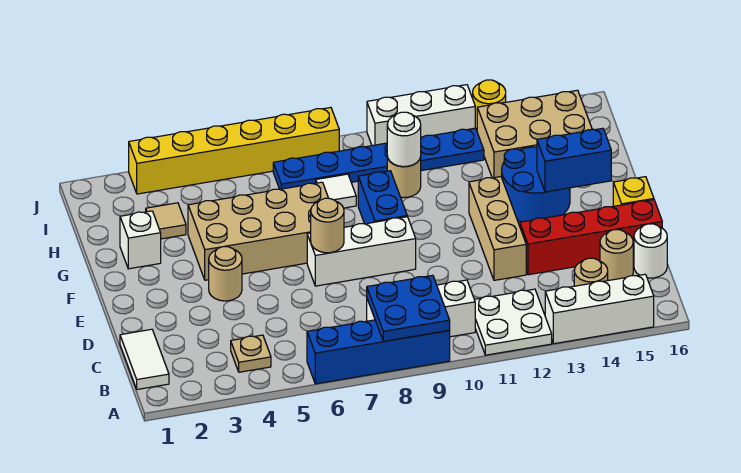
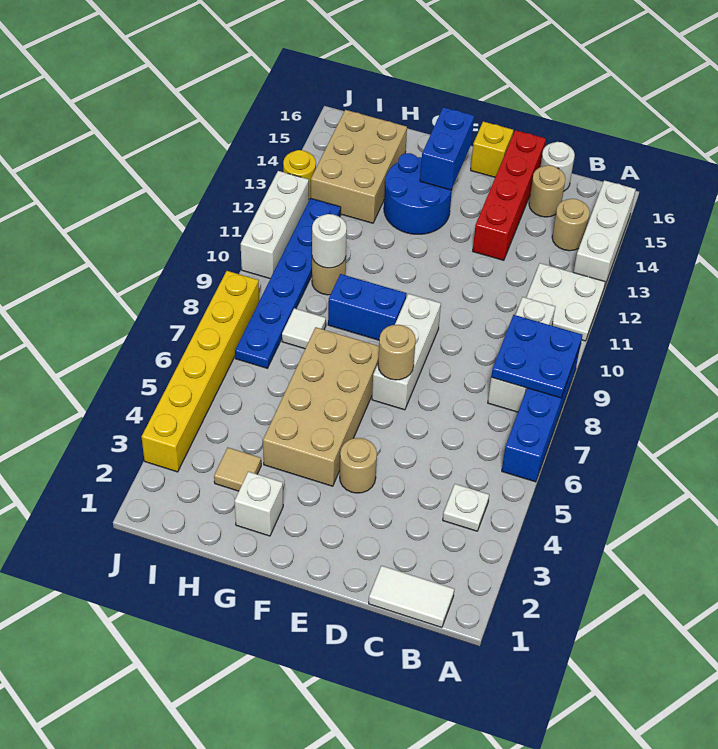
tan plate B4 level 1 -> white plate B4 level 1
tan brick D12:F12 level 1 -> none

